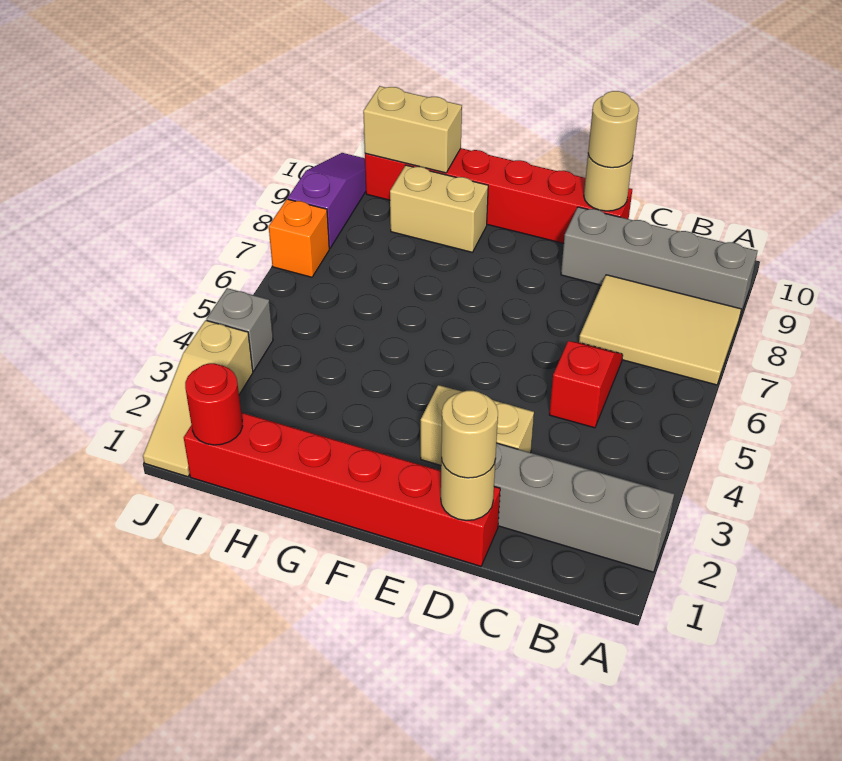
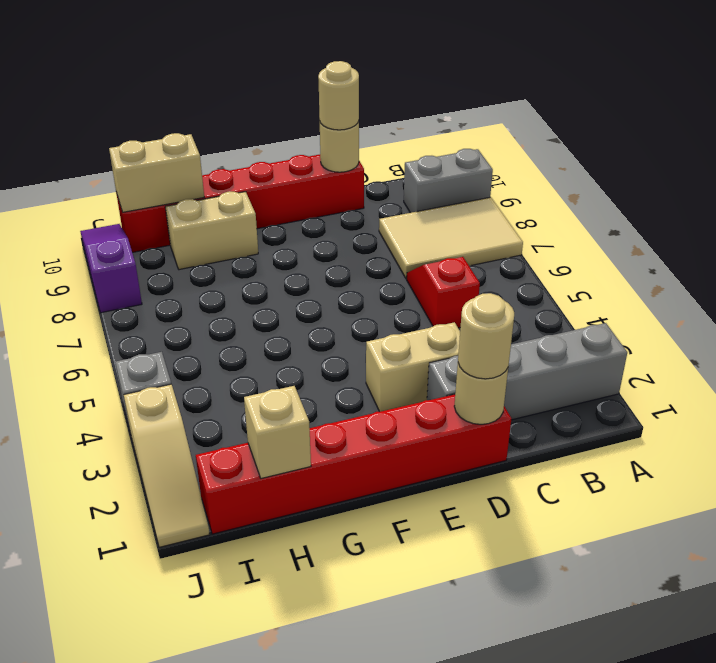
grey brick A9:D9 level 1 -> grey brick A9:B9 level 1
none -> tan brick H1 level 2
red round brick I1 level 2 -> none
orange brick J7 level 1 -> none

